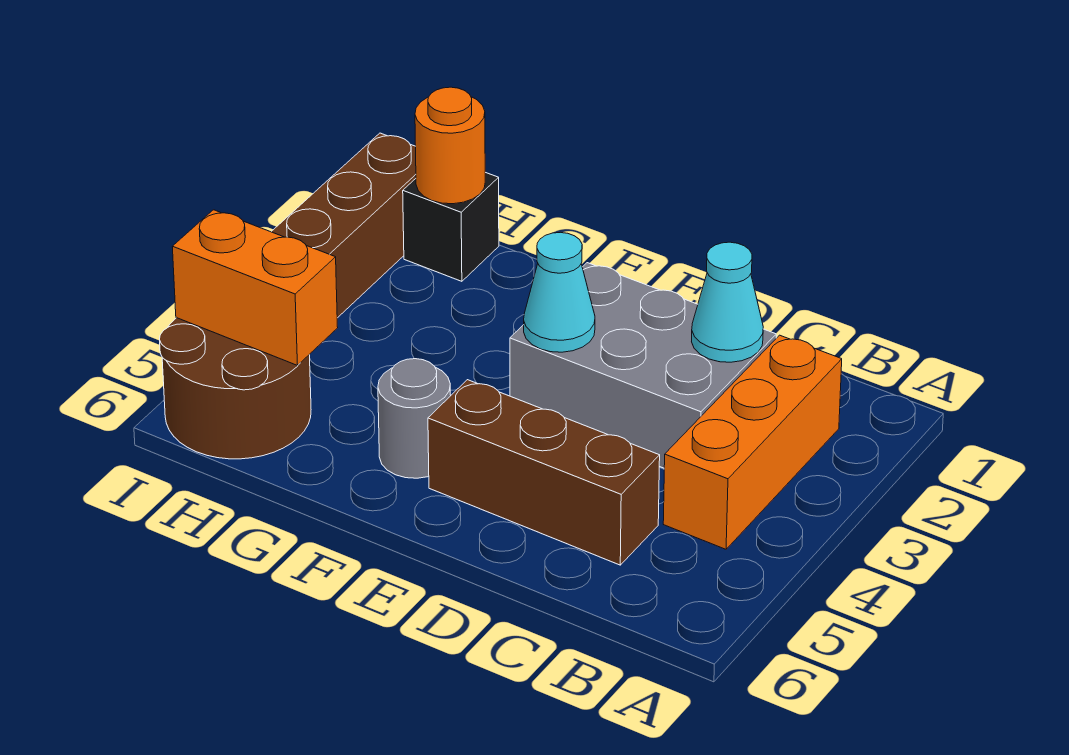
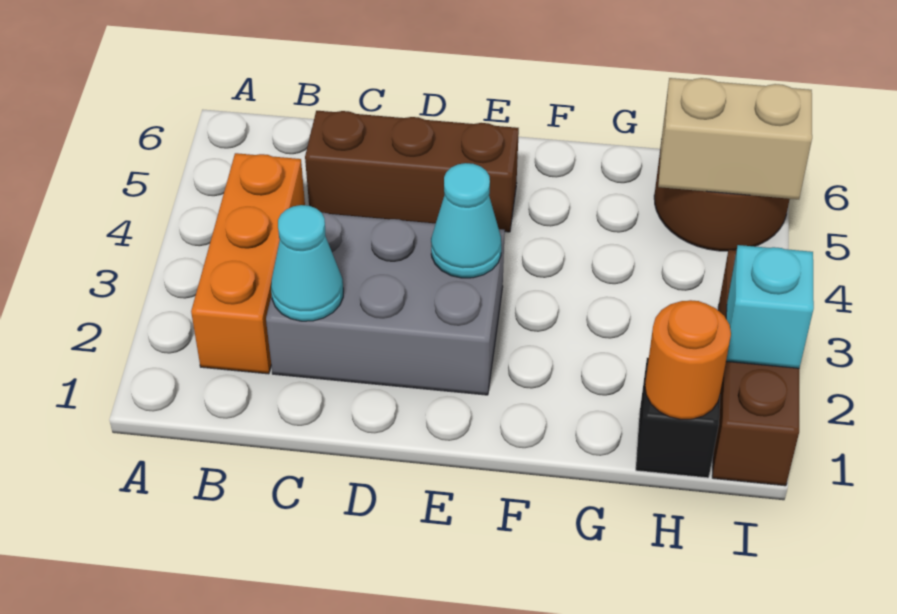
grey round brick F5 level 1 -> none
orange brick H5:I5 level 2 -> tan brick H5:I5 level 2
none -> cyan brick I2 level 2

